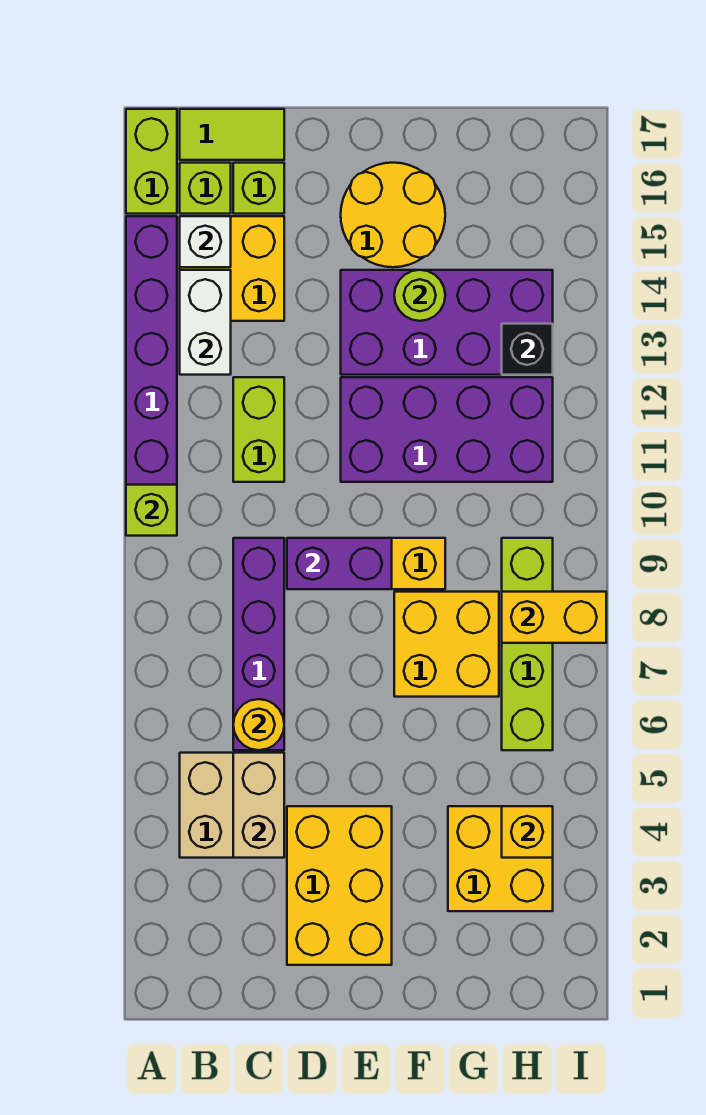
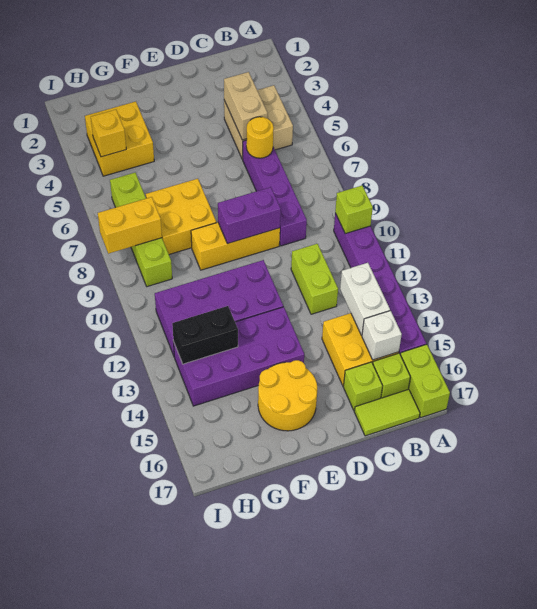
yellow brick D2:E4 level 1 -> none
lime round brick F14 level 2 -> none
black brick H13 level 2 -> black brick G13:H13 level 2

